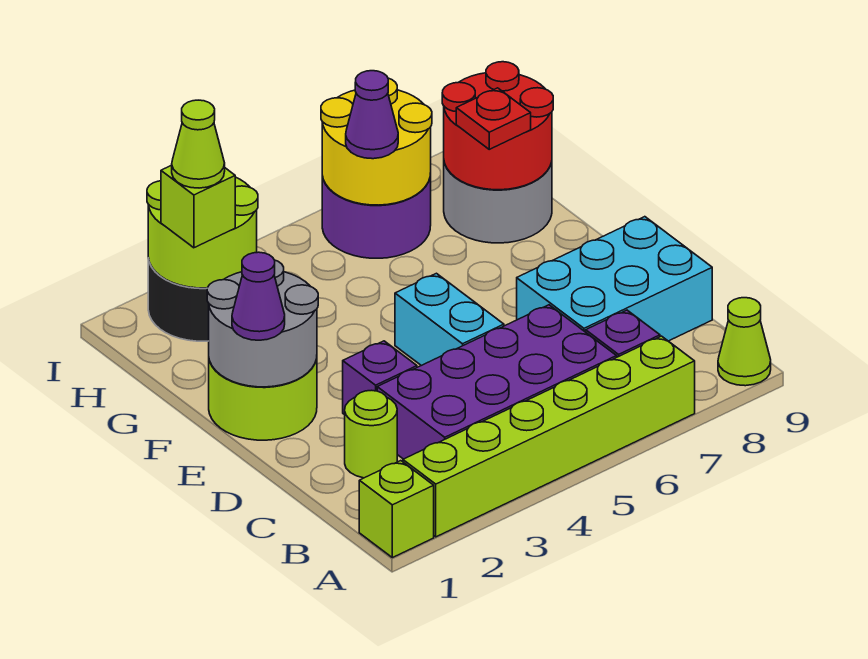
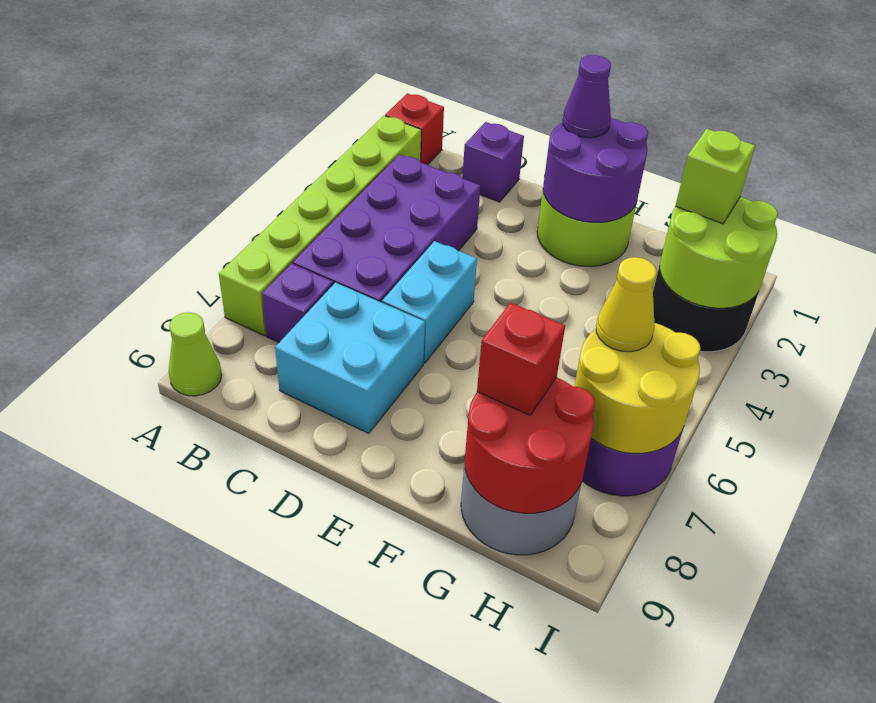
lime brick A1 level 1 -> red brick A1 level 1
lime round brick C2 level 1 -> none
cyan brick C7:D9 level 1 -> cyan brick C7:D8 level 1
purple brick D3 level 1 -> purple brick C1 level 1
cyan brick D5:E5 level 1 -> cyan brick D5:D6 level 1
grey round brick E1:F2 level 2 -> purple round brick E1:F2 level 2
red plate G8 level 3 -> red brick G8 level 3
lime cone H2 level 4 -> none
purple cone H6 level 3 -> yellow cone H6 level 3

